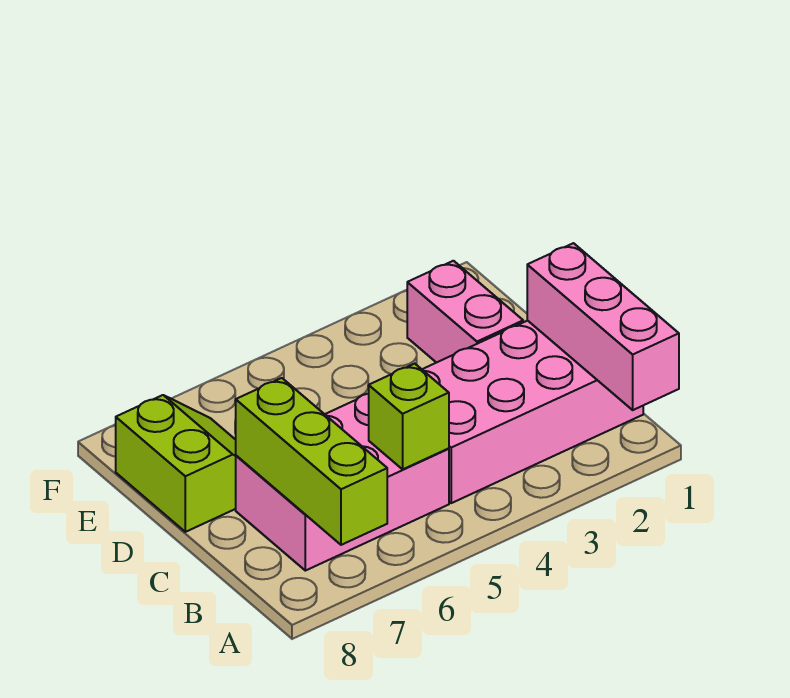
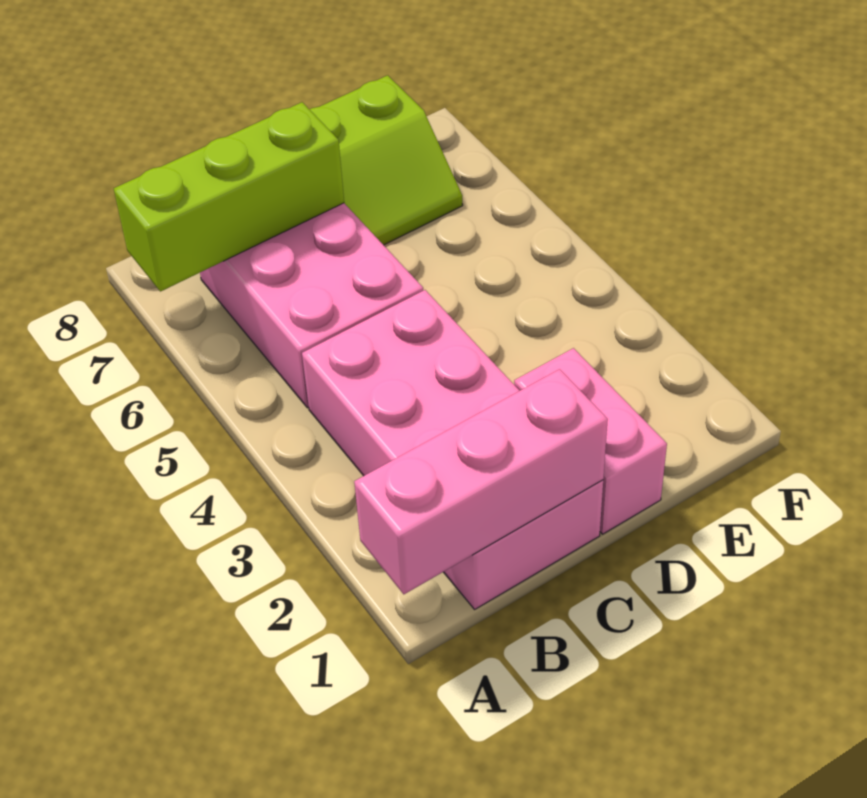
lime brick B5 level 2 -> none
pink brick D2:E2 level 1 -> pink brick D1:D2 level 1

